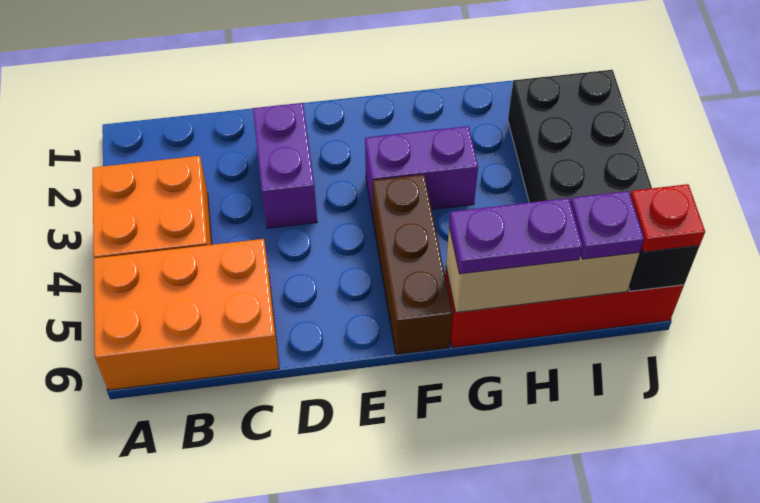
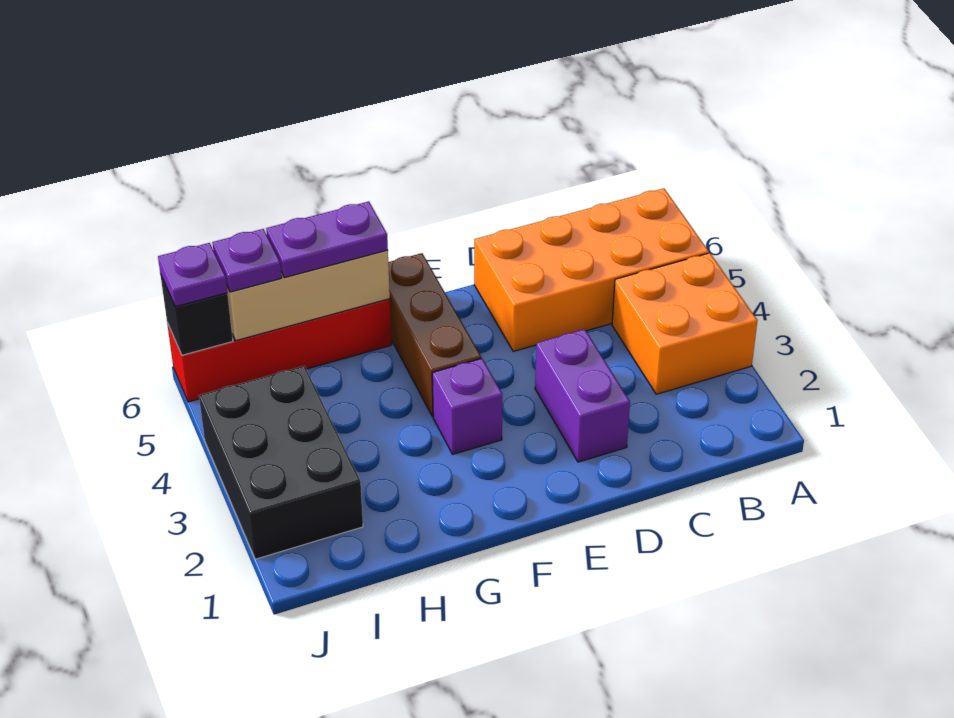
orange brick A5:C6 level 1 -> orange brick A5:D6 level 1
purple brick F3:G3 level 1 -> purple brick F3 level 1
red plate J6 level 3 -> purple plate J6 level 3

